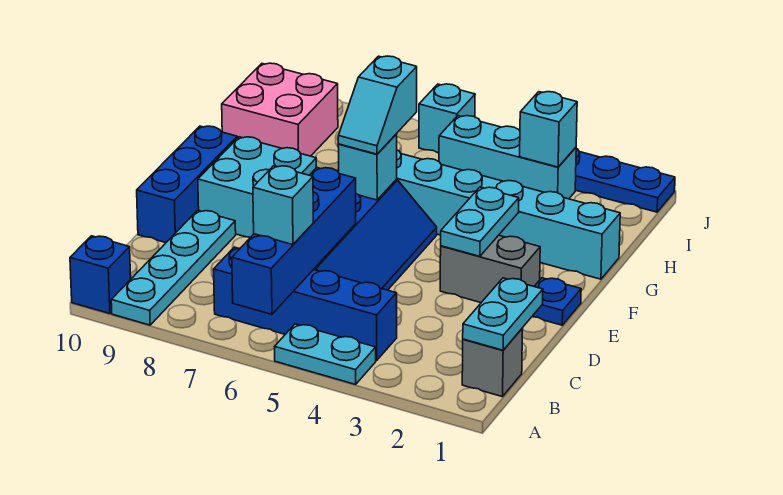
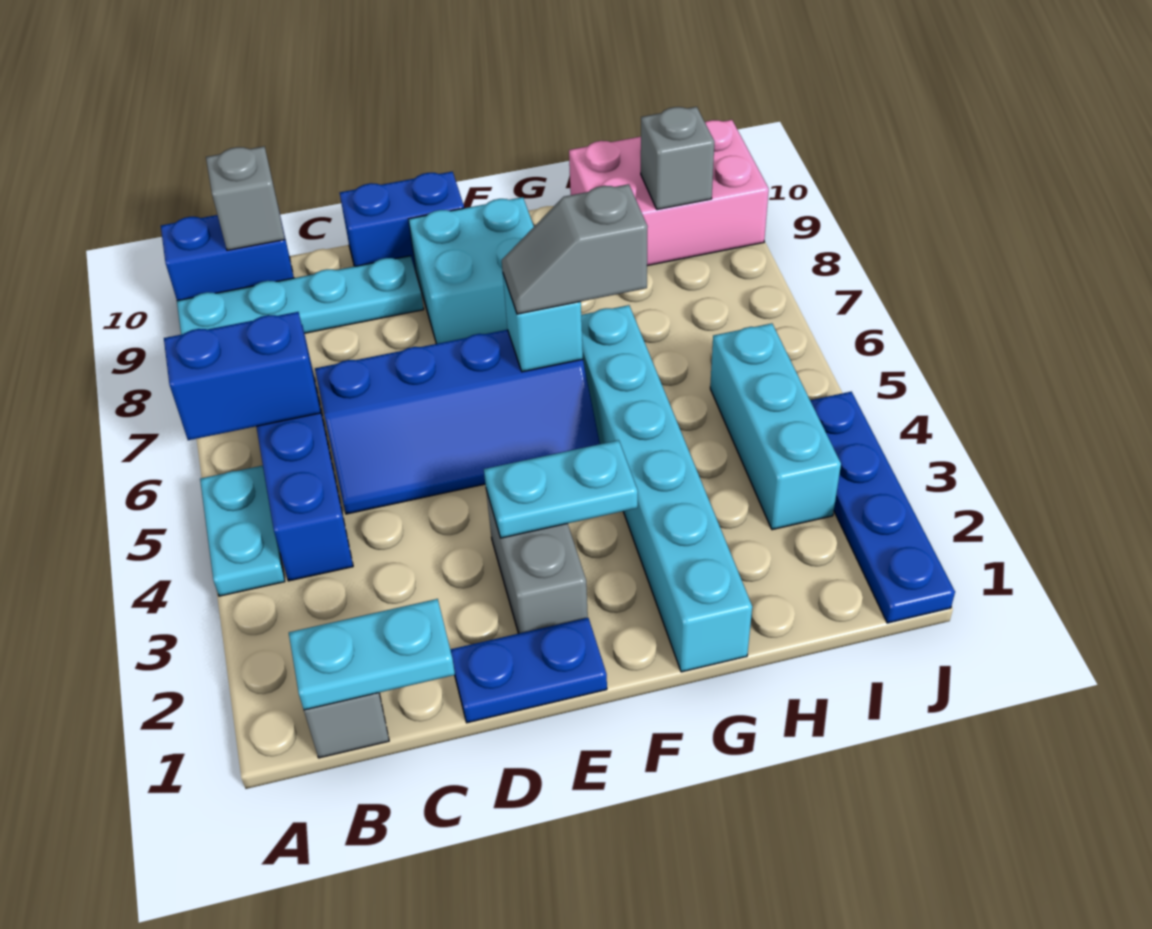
blue brick A6:D6 level 2 -> blue brick A6:B6 level 2
blue brick A10 level 1 -> blue brick A10:B10 level 1
cyan brick B6 level 3 -> none
none -> grey brick B10 level 2
blue brick D10:F10 level 1 -> blue brick D10:E10 level 1
blue plate E1 level 1 -> blue plate D1:E1 level 1
cyan slope F6:G6 level 3 top G -> grey slope F6:G6 level 3 top G
pink brick H9:I10 level 1 -> pink brick H9:J10 level 1
cyan brick I3 level 2 -> none
none -> grey brick I9 level 2
cyan brick J6 level 1 -> none

